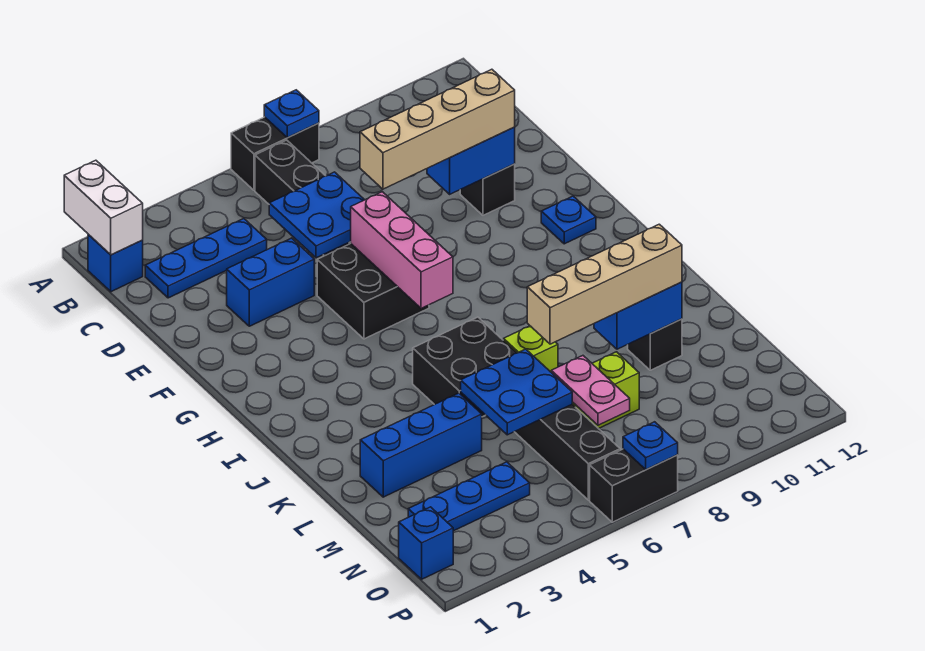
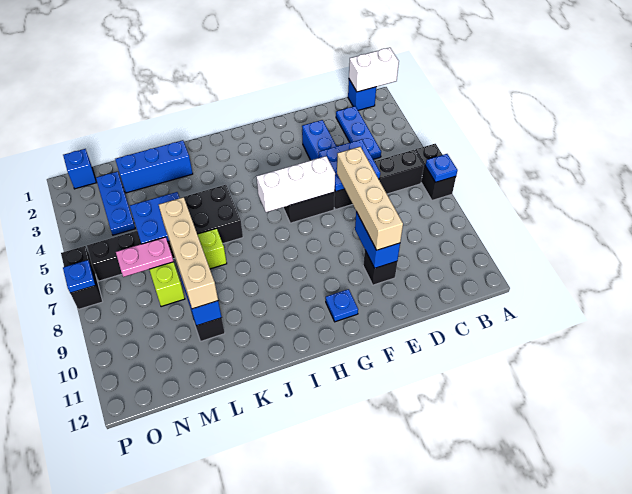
pink brick F6:H6 level 2 -> white brick F6:H6 level 2
blue brick L2:L4 level 1 -> blue brick K2:M2 level 1

